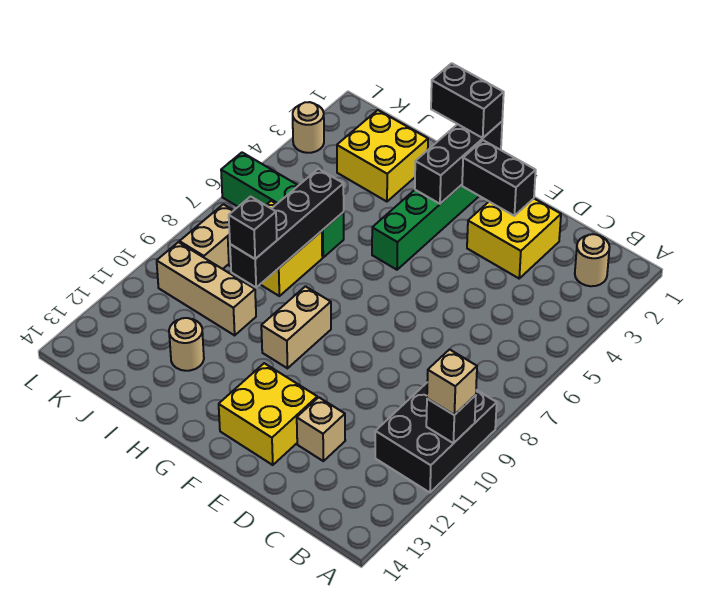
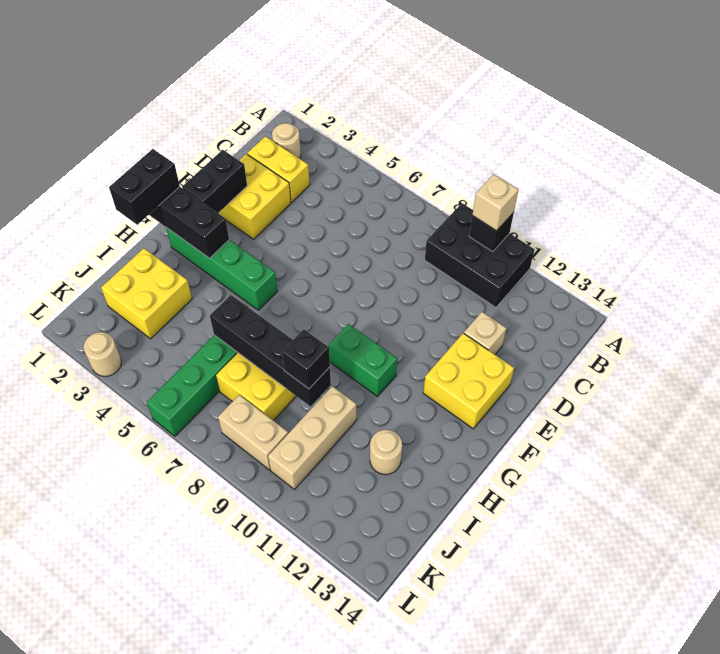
none -> yellow brick C2:C3 level 1
tan brick G9:G10 level 1 -> green brick G9:G10 level 1

